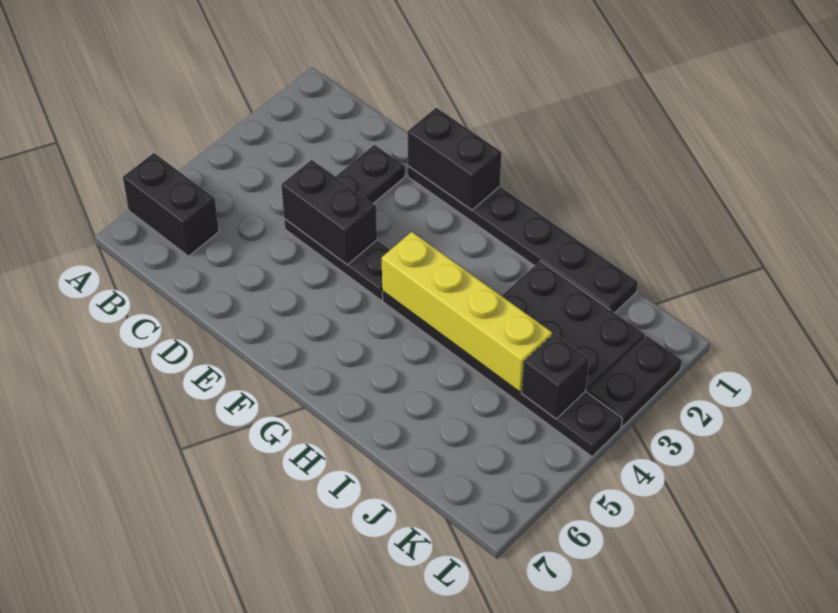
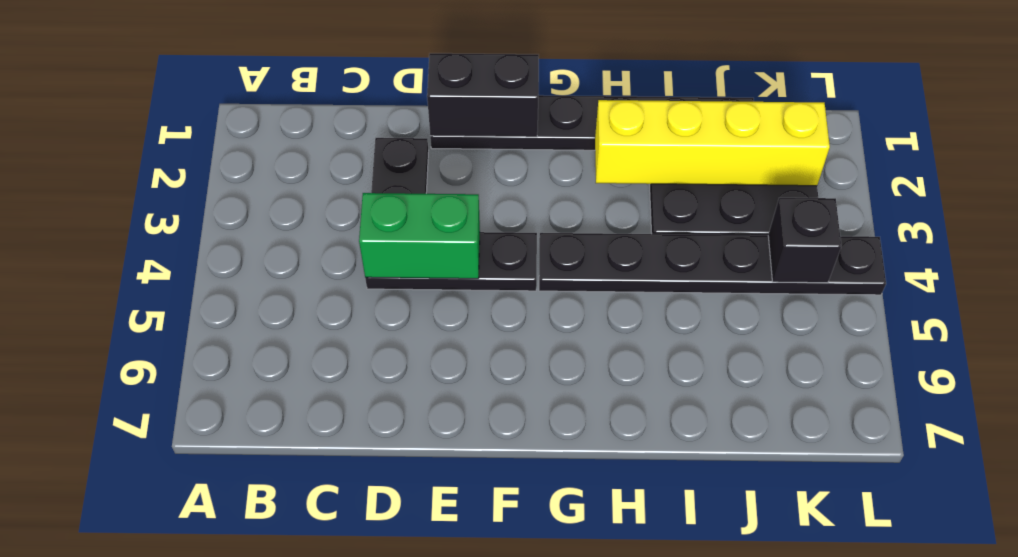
black brick A6:B6 level 1 -> none
black brick D4:E4 level 2 -> green brick D4:E4 level 2
yellow brick G4:J4 level 2 -> yellow brick H2:K2 level 2
black plate L2:L3 level 1 -> none

